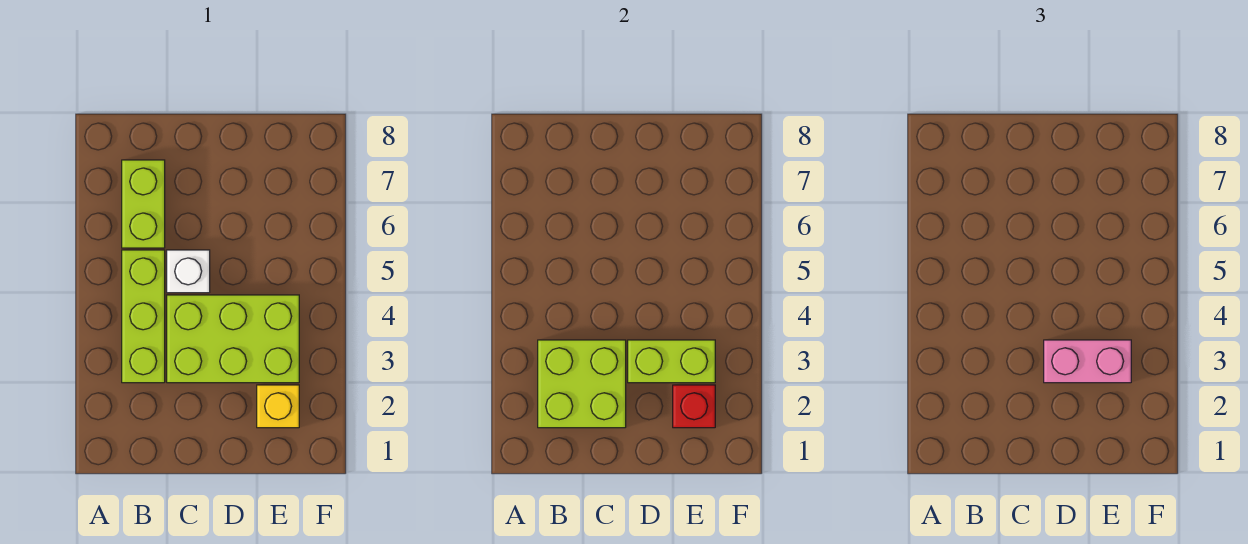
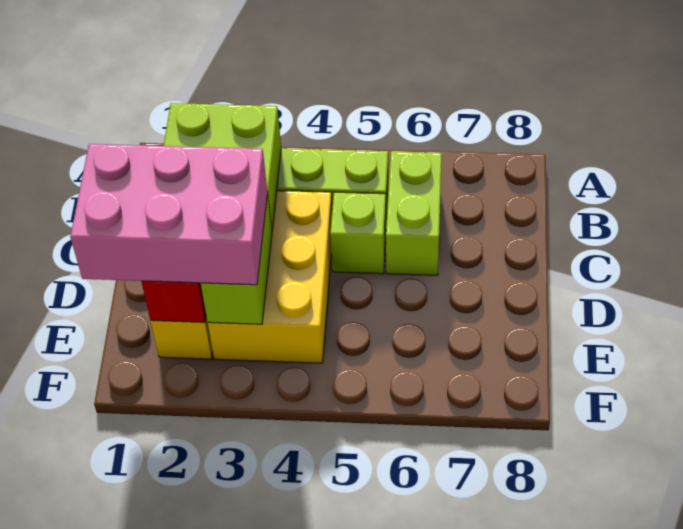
lime brick B6:B7 level 1 -> lime brick B6:C6 level 1
lime brick C3:E4 level 1 -> yellow brick C3:E4 level 1
white brick C5 level 1 -> lime brick C5 level 1
pink brick D3:E3 level 3 -> pink brick D1:E3 level 3

